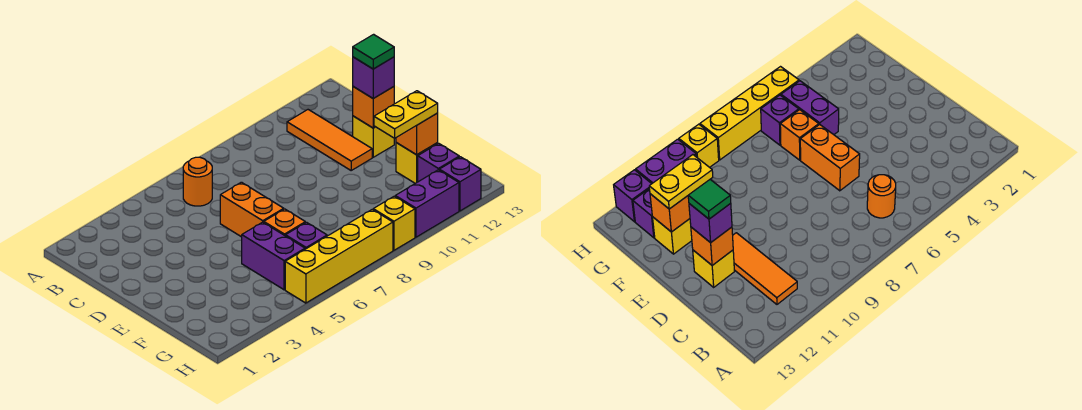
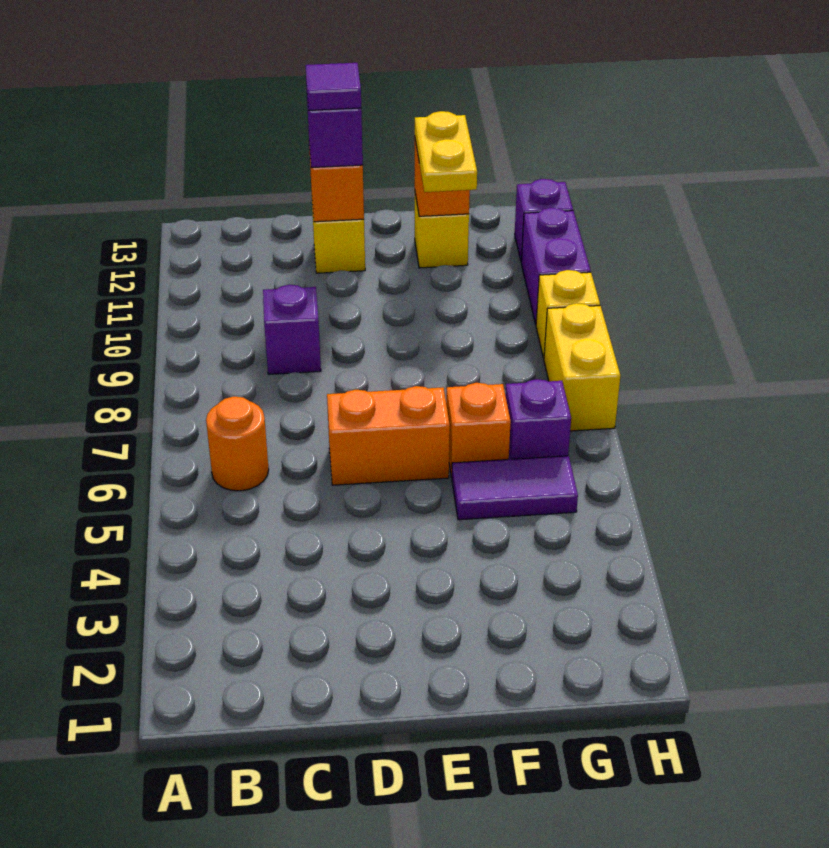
orange tile B11:D11 level 1 -> none
green tile D12 level 4 -> purple tile D12 level 4
purple brick F5:G5 level 1 -> purple tile F5:G5 level 1
purple brick G12 level 1 -> purple brick C9 level 1
yellow brick H5:H8 level 1 -> yellow brick H7:H8 level 1

